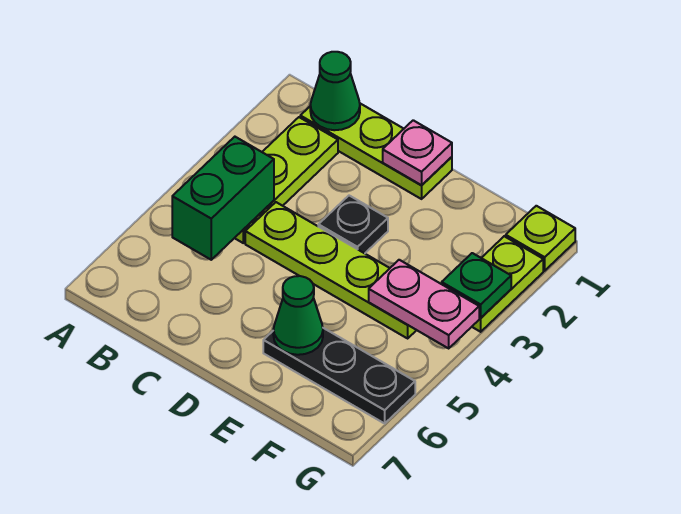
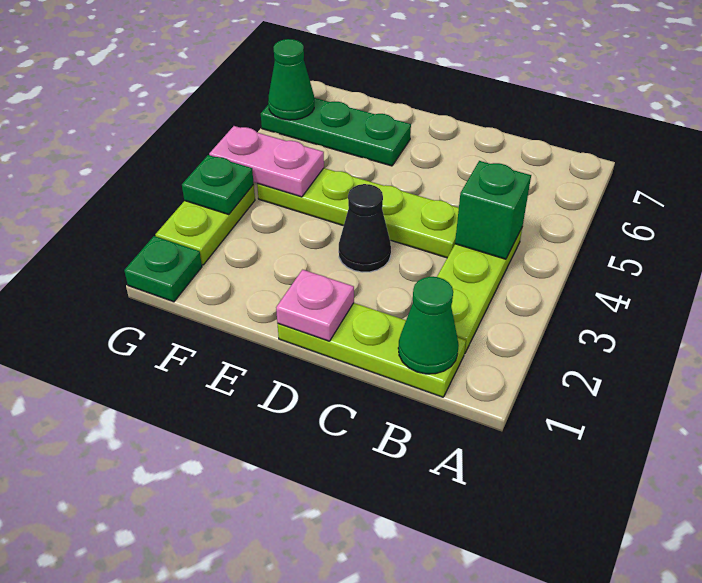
green brick B4:B5 level 2 -> green brick B4 level 2
black plate D3 level 1 -> black cone D3 level 1
black plate E6:G6 level 1 -> green plate E6:G6 level 1
green cone E6 level 2 -> green cone G6 level 2
lime plate G1 level 1 -> green plate G1 level 1

